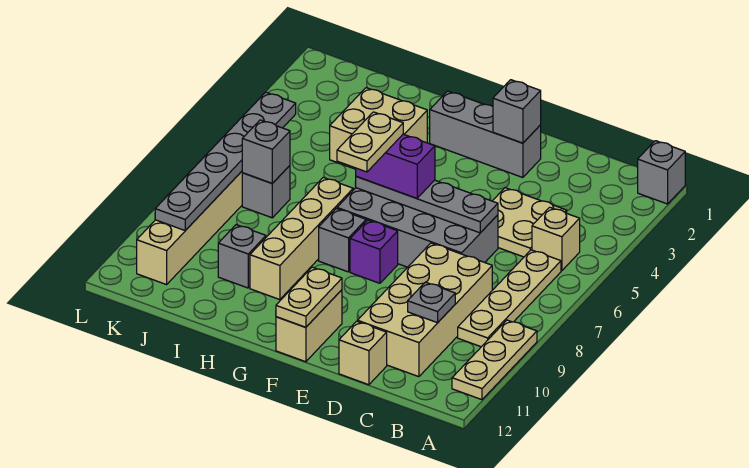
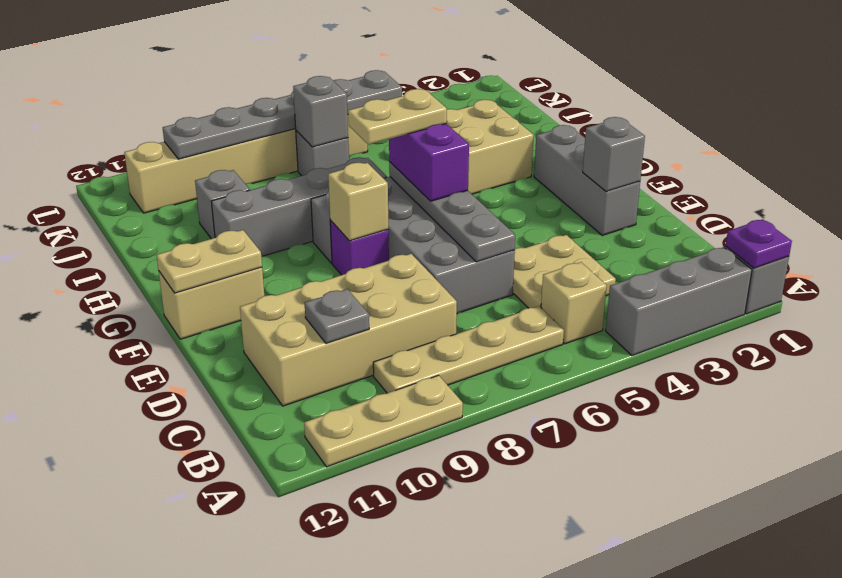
none -> purple plate A1 level 2
none -> grey brick A2:A4 level 1
tan brick D12 level 1 -> tan brick F8 level 2
tan brick H7:H10 level 1 -> grey brick H7:H10 level 1

